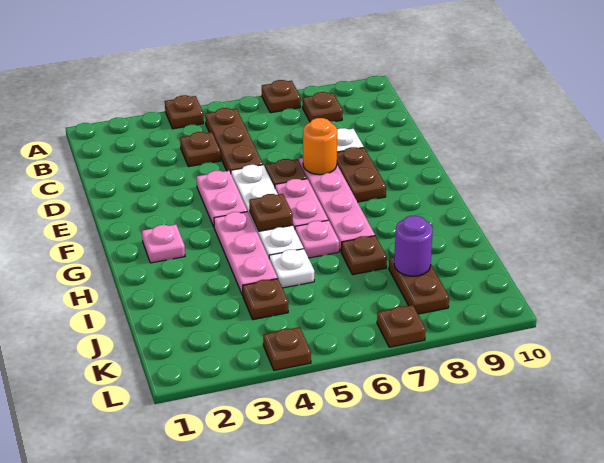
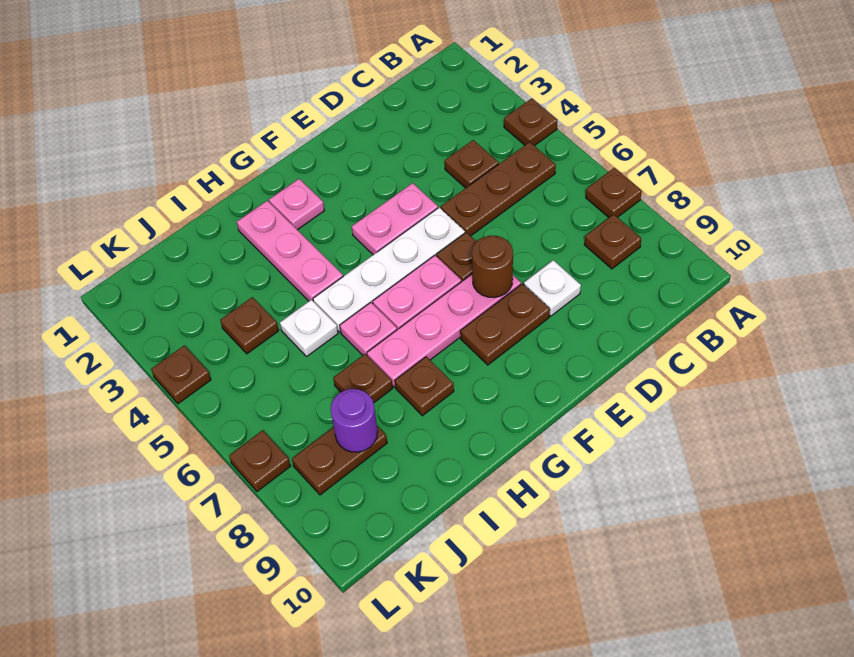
orange round brick E7 level 2 -> brown round brick E7 level 2
pink plate G4:I4 level 1 -> pink plate H2:H4 level 1
brown plate G5 level 2 -> brown plate H8 level 1

